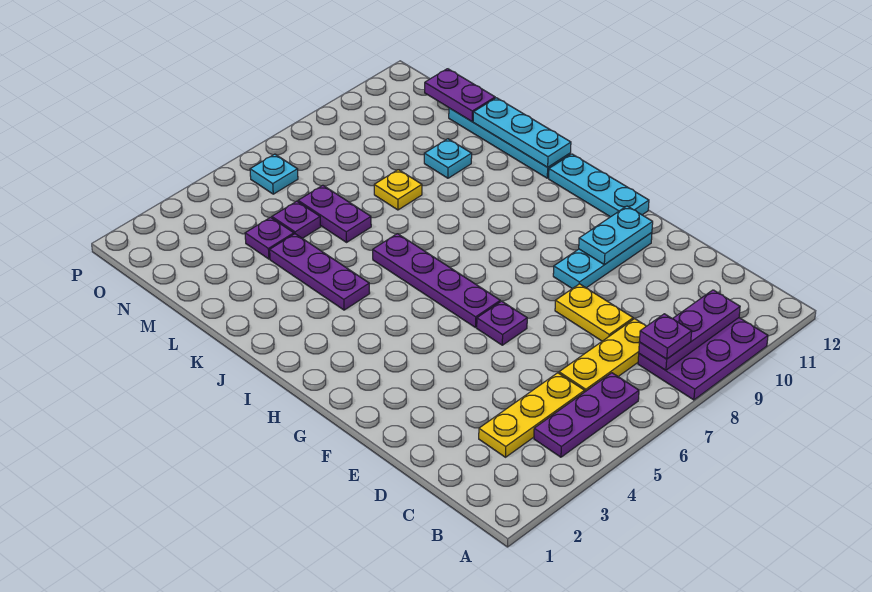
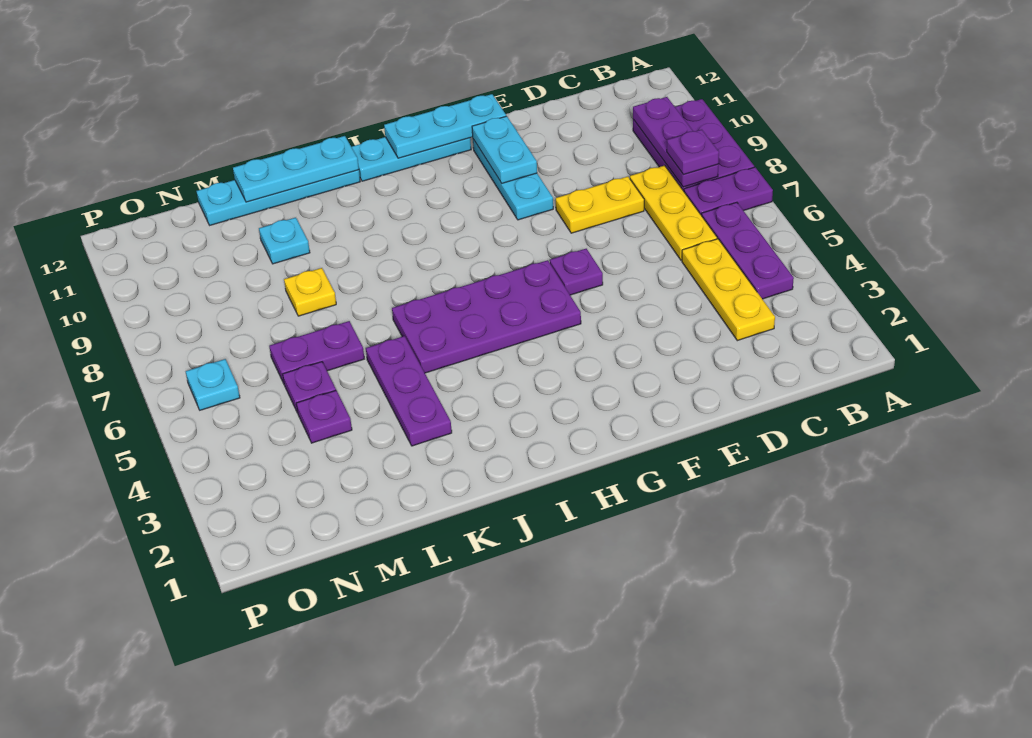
none -> cyan plate F12:H12 level 2
purple plate G6:J6 level 1 -> purple plate G5:J6 level 1
purple plate J4:L4 level 1 -> purple plate K3:K5 level 1
purple plate M12:N12 level 2 -> purple plate A7:B7 level 1

